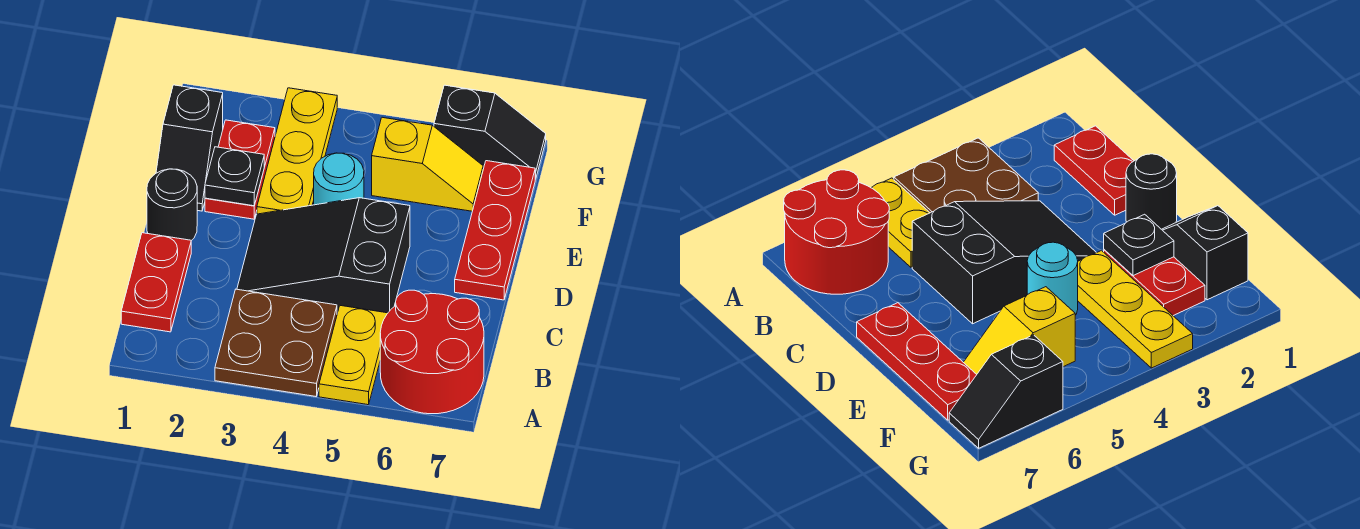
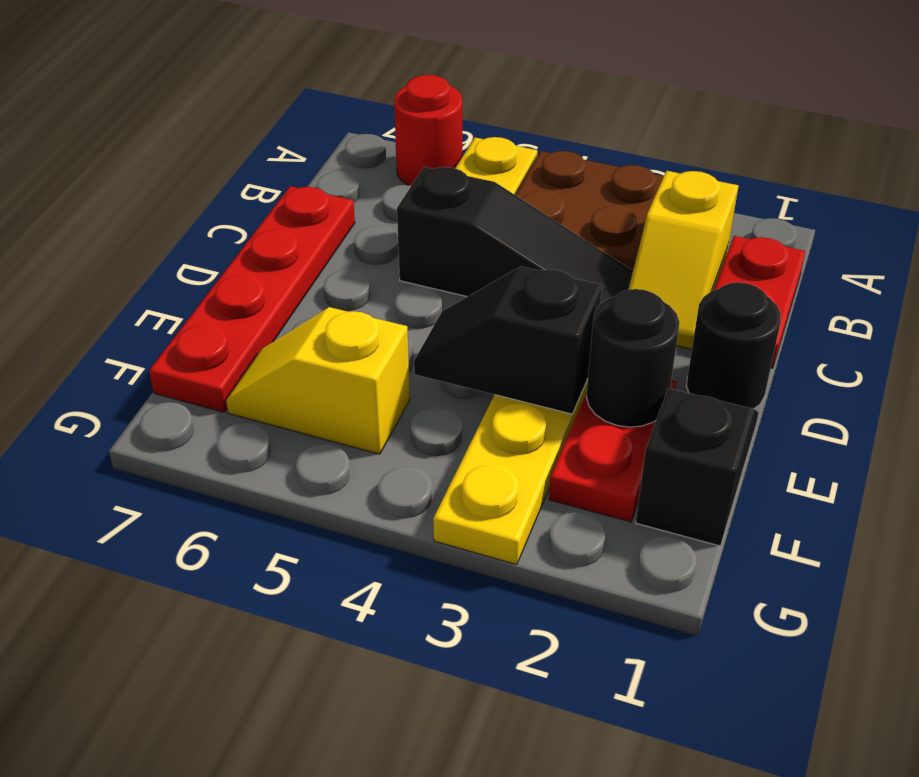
red round brick A6:B7 level 1 -> red round brick A6 level 1
none -> yellow slope B2:C2 level 1 top B
black slope C3:D5 level 1 top 5 -> black slope C3:C5 level 1 top 5
red plate D7:F7 level 1 -> red plate C7:F7 level 1
black plate E2 level 2 -> black round brick E2 level 2
cyan round brick E4 level 1 -> none
black slope G6:G7 level 1 top 6 -> black slope E3:E4 level 2 top 3

